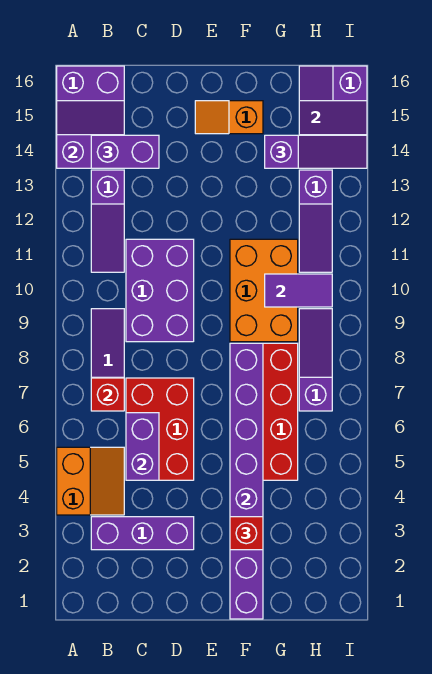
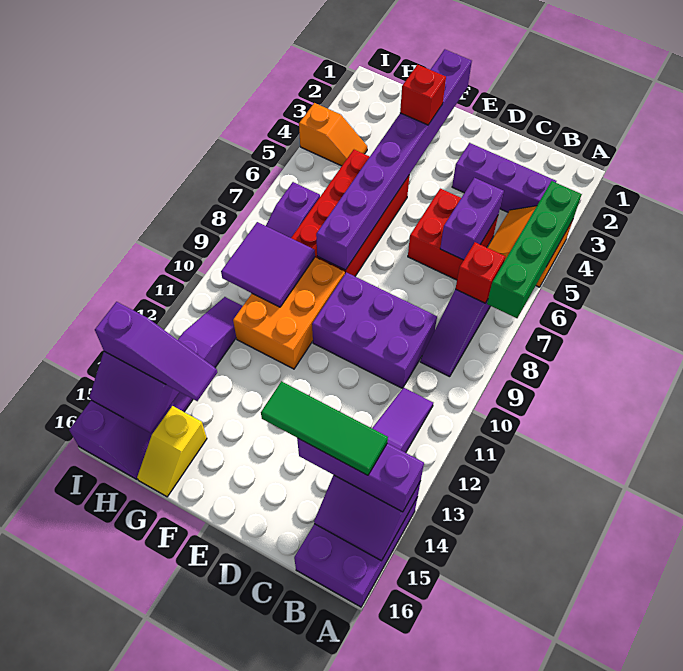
none -> green brick A4:A7 level 2
purple brick B14:C14 level 3 -> purple brick A14:C14 level 3
none -> green tile B14:D14 level 4
red brick C5:D7 level 1 -> red brick C5:D6 level 1
purple brick C9:D11 level 1 -> purple brick C9:E10 level 1
orange slope E15:F15 level 1 top F -> orange slope H4:I4 level 1 top I
purple tile G10:H10 level 2 -> purple tile G9:H10 level 2
purple slope G14:I14 level 3 top G -> purple slope G14:I14 level 3 top I
none -> yellow slope G15:G16 level 1 top 15

